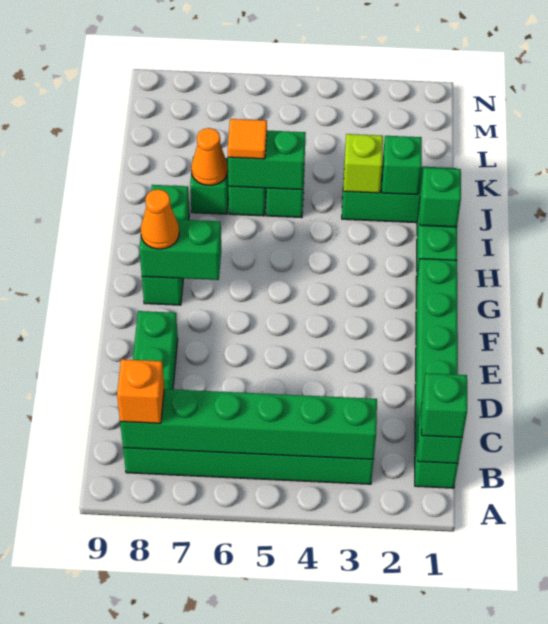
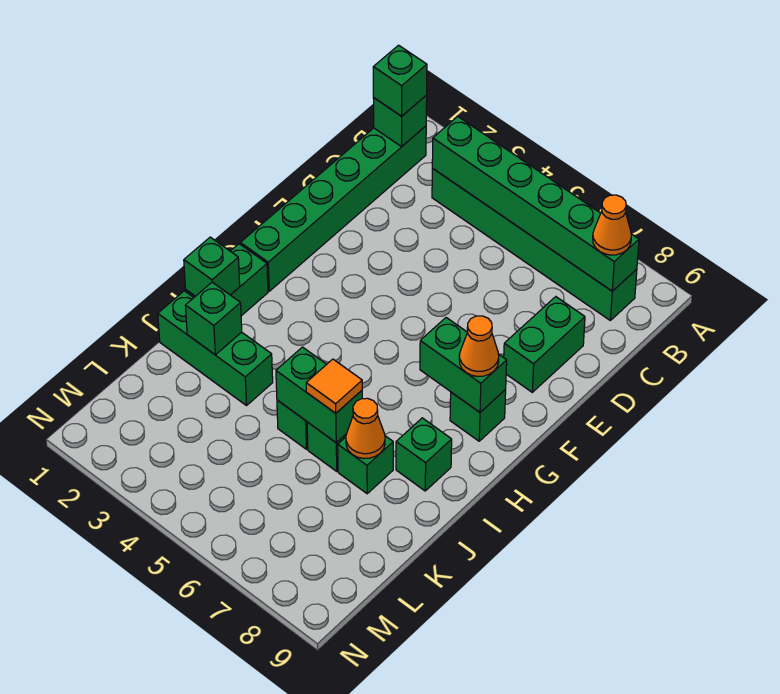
orange brick B8 level 3 -> orange cone B8 level 3
lime brick J3 level 2 -> none

